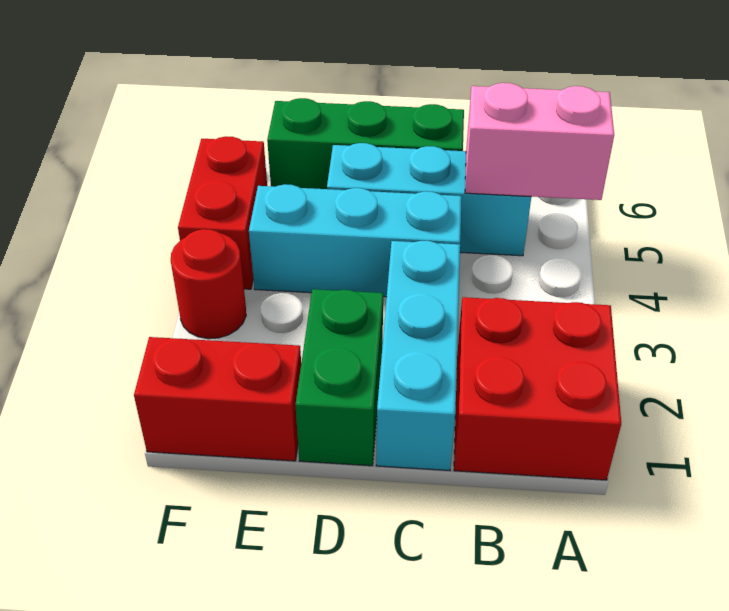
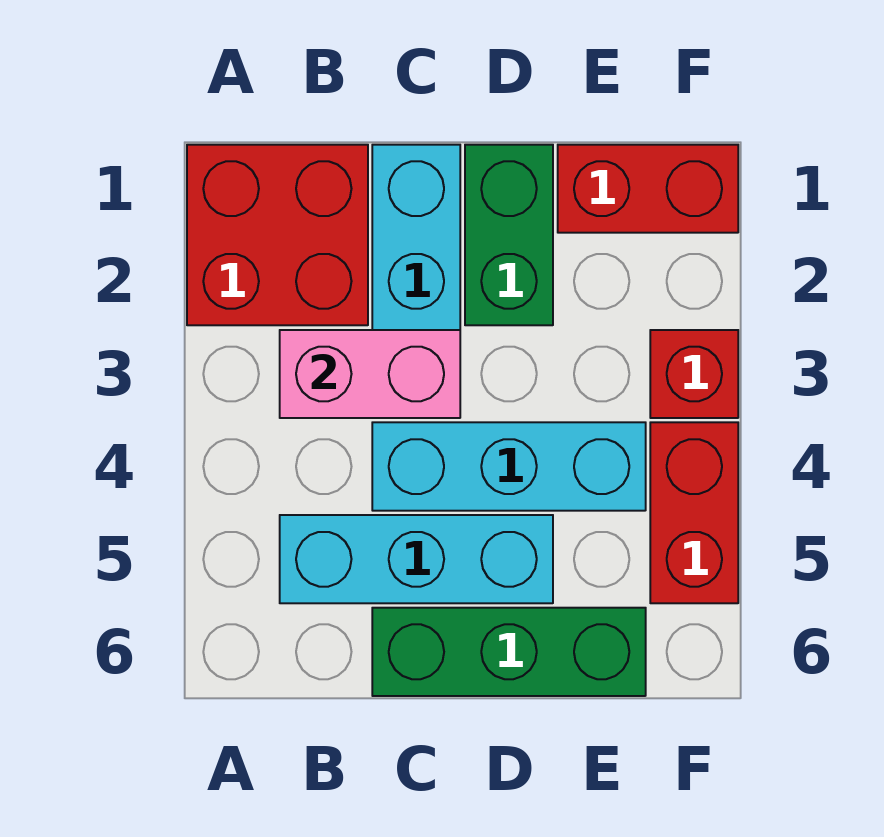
pink brick A5:B5 level 2 -> pink brick B3:C3 level 2
red round brick F3 level 1 -> red brick F3 level 1

